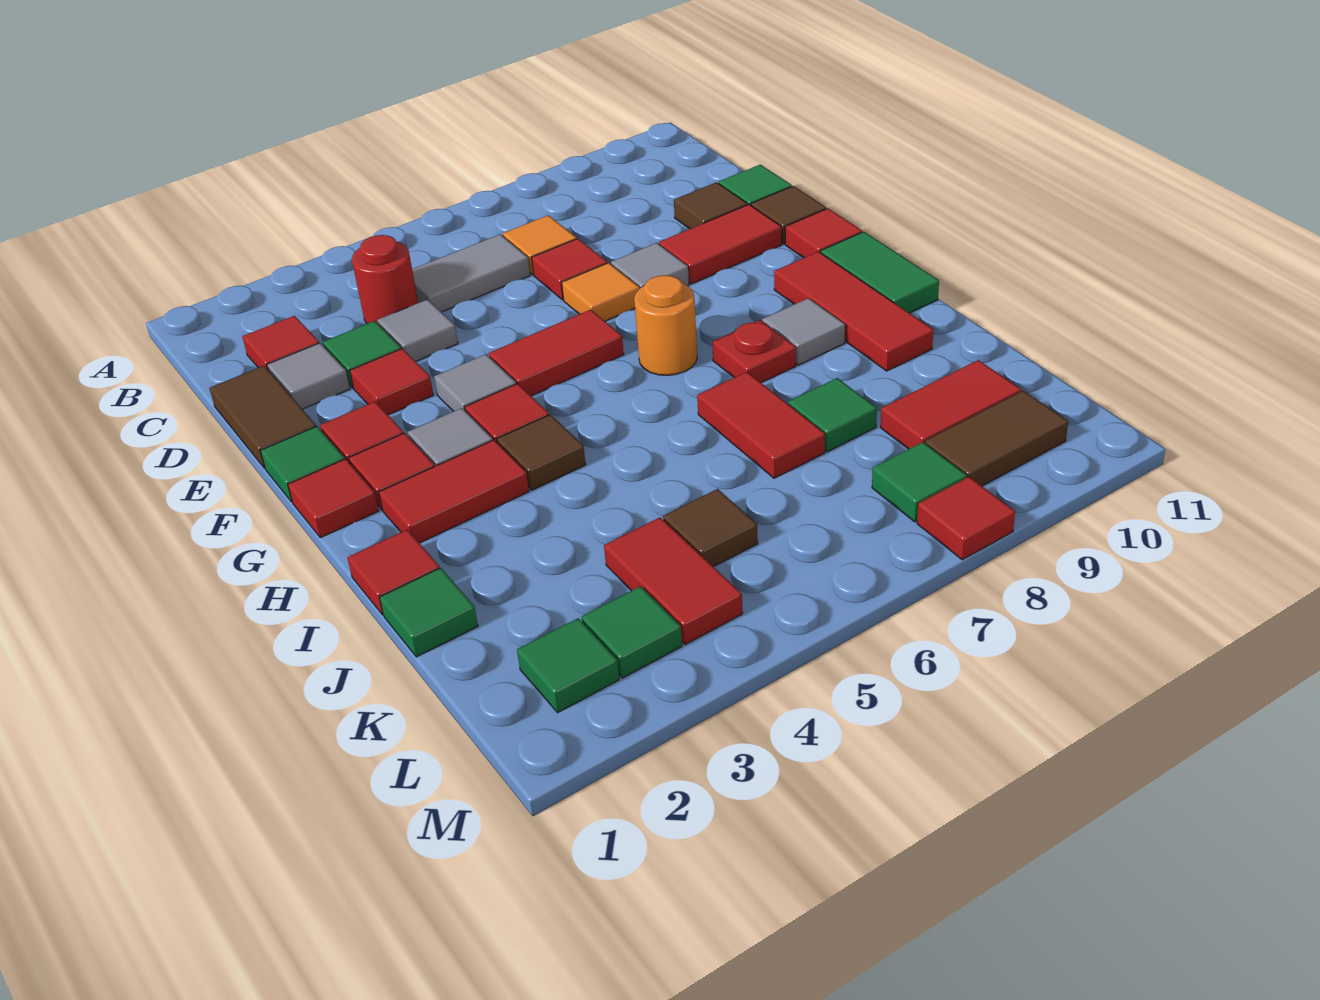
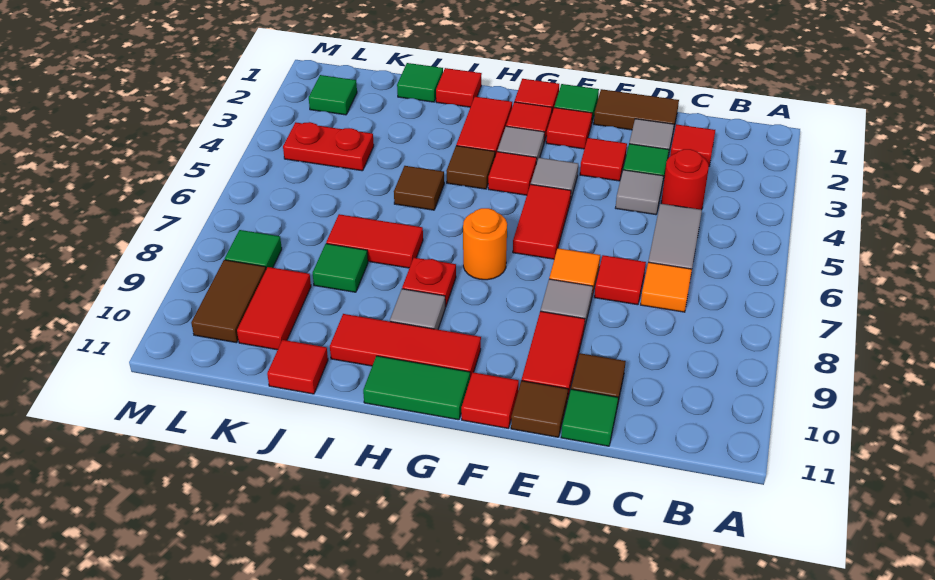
red tile K4:L4 level 1 -> red plate K4:L4 level 1
brown tile K5 level 1 -> brown tile I5 level 1
green tile L3 level 1 -> none
red tile M8 level 1 -> red tile J11 level 1

